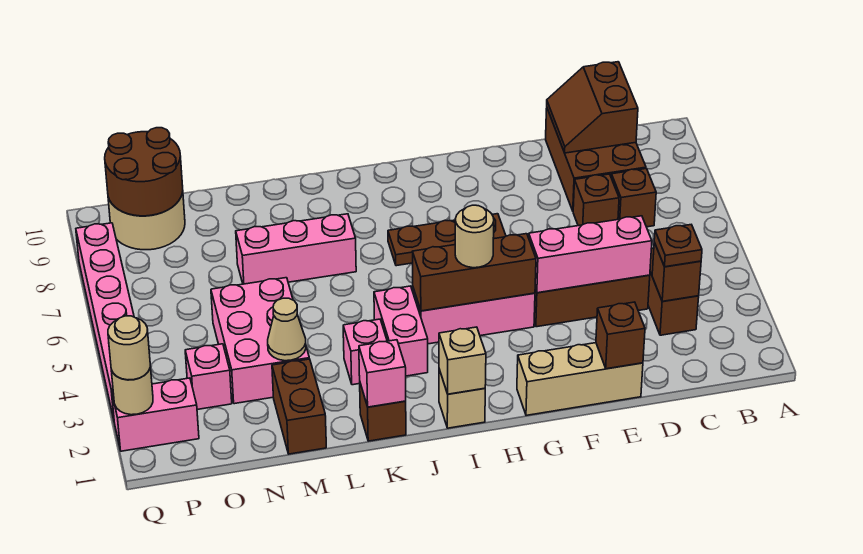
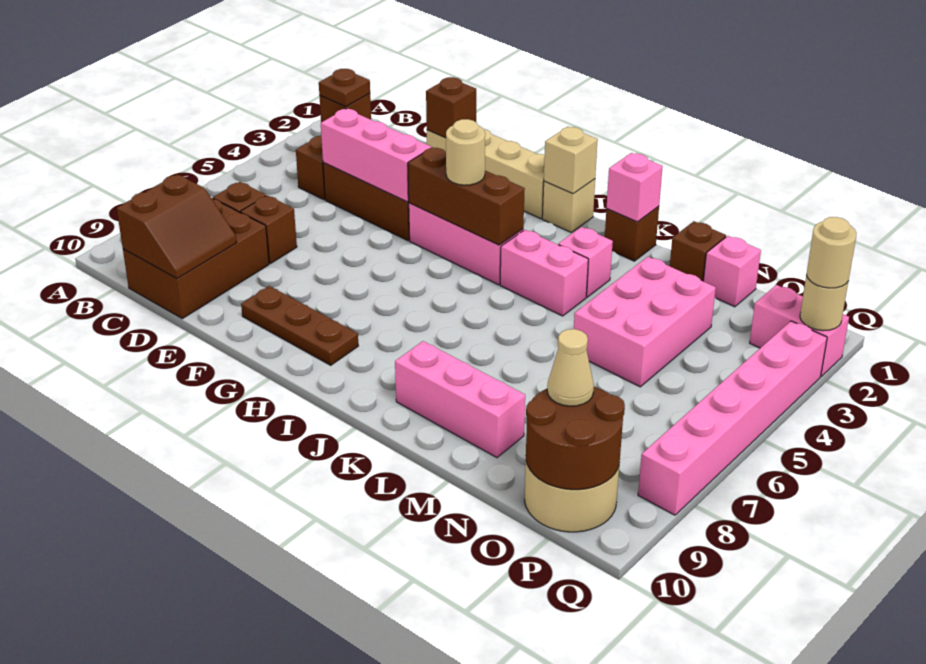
tan brick E1:G1 level 1 -> tan brick E1:H1 level 1
brown plate G7:I7 level 1 -> brown plate F9:H9 level 1
pink brick J3:J4 level 1 -> pink brick J4:K4 level 1
pink brick K7:M7 level 1 -> pink brick K9:M9 level 1
brown brick M1:M2 level 1 -> brown brick M1 level 1
tan cone M3 level 2 -> tan cone O9 level 3
pink brick O3 level 1 -> pink brick N1 level 1

